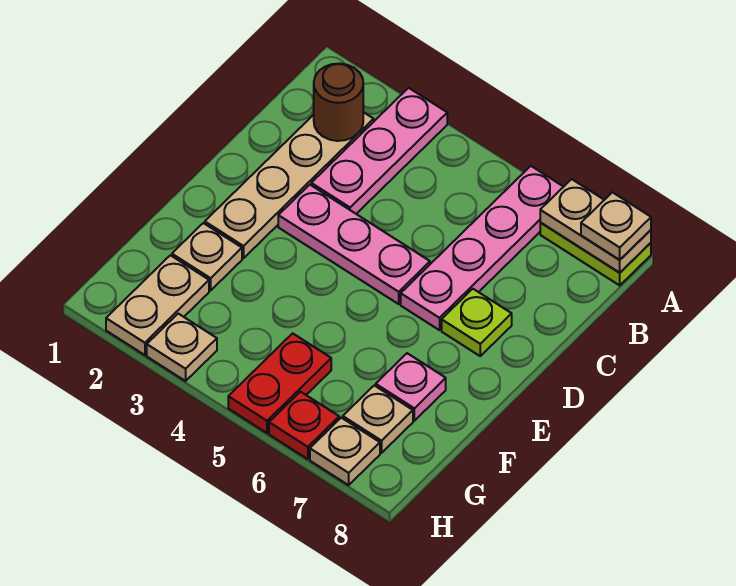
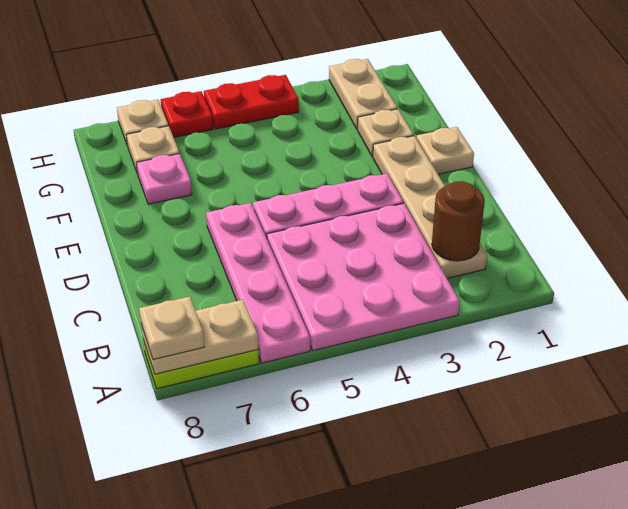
pink plate A3:C3 level 1 -> pink plate A3:C5 level 1
lime plate D7 level 1 -> none
red plate G5:H5 level 1 -> red plate H4:H5 level 1
tan plate H3 level 1 -> tan plate E1 level 1

